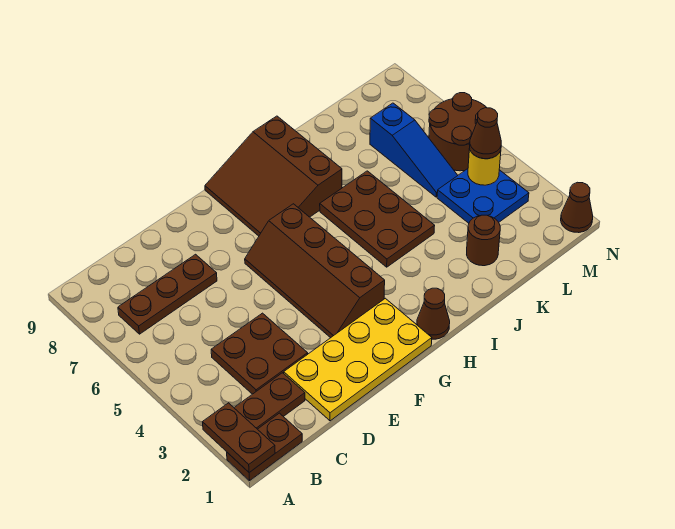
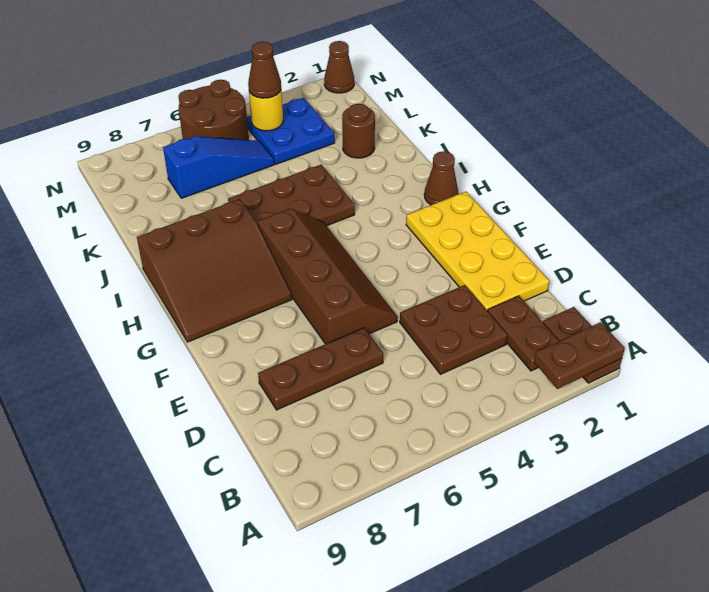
brown plate B7:D7 level 1 -> brown plate D6:D8 level 1
brown slope F3:G6 level 1 top G -> brown slope E5:H6 level 1 top 6

